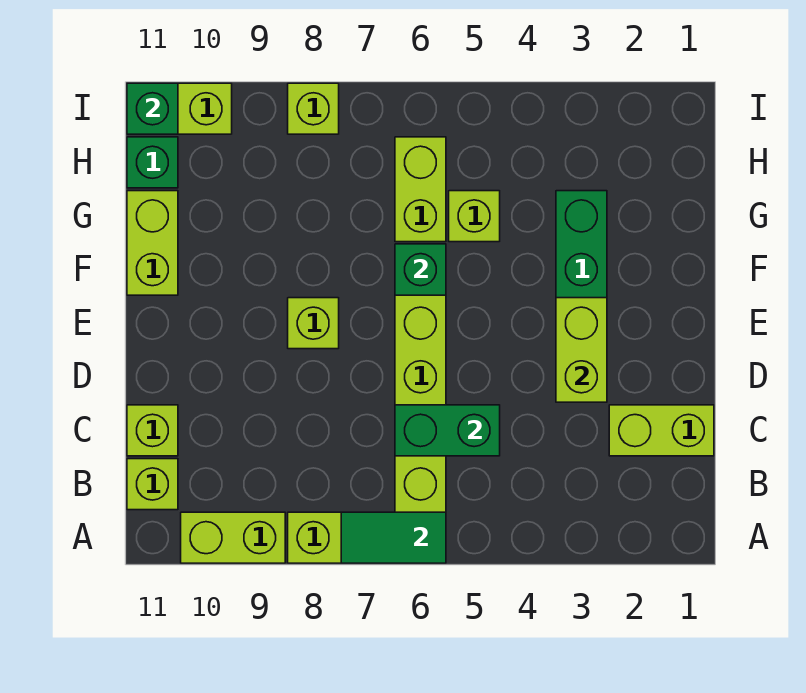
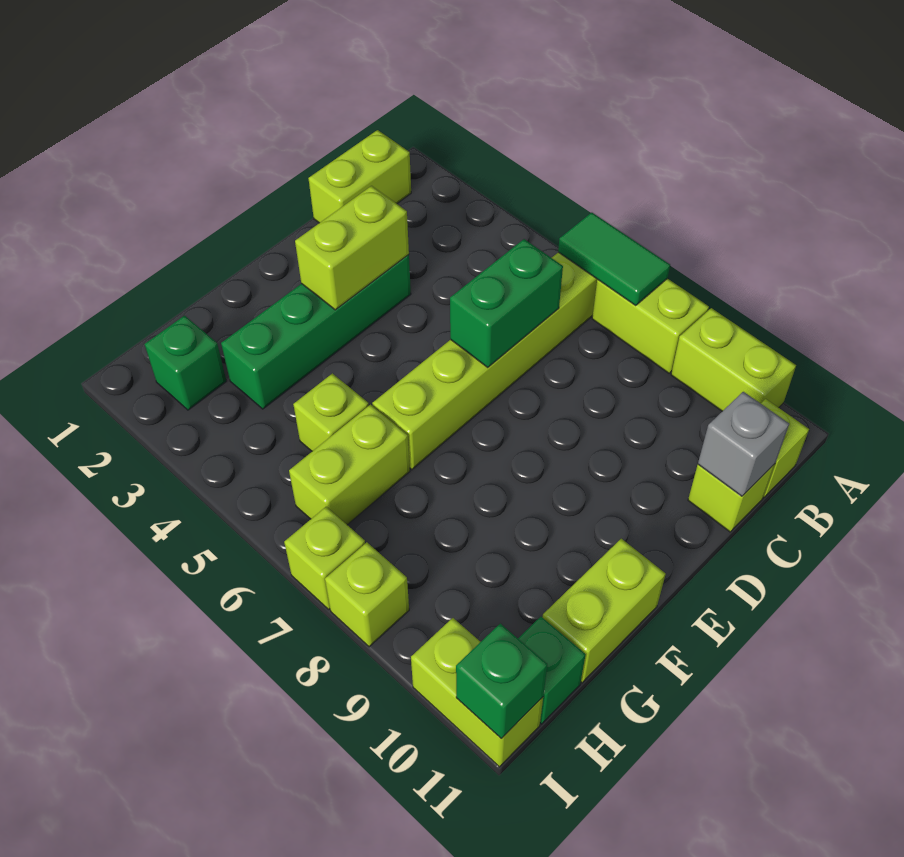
lime brick C1:C2 level 1 -> lime brick B1:C1 level 1
green brick C5:C6 level 2 -> green brick C6:D6 level 2
none -> grey brick C11 level 2
lime brick E8 level 1 -> lime brick I7 level 1
green brick F6 level 2 -> green brick H2 level 1

